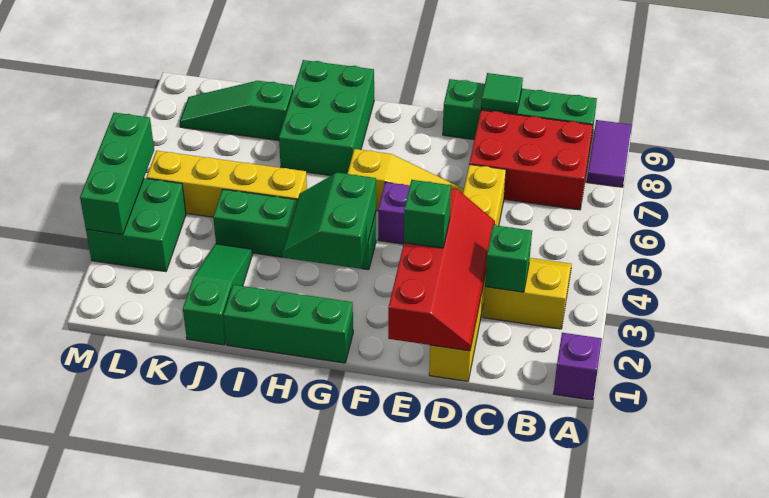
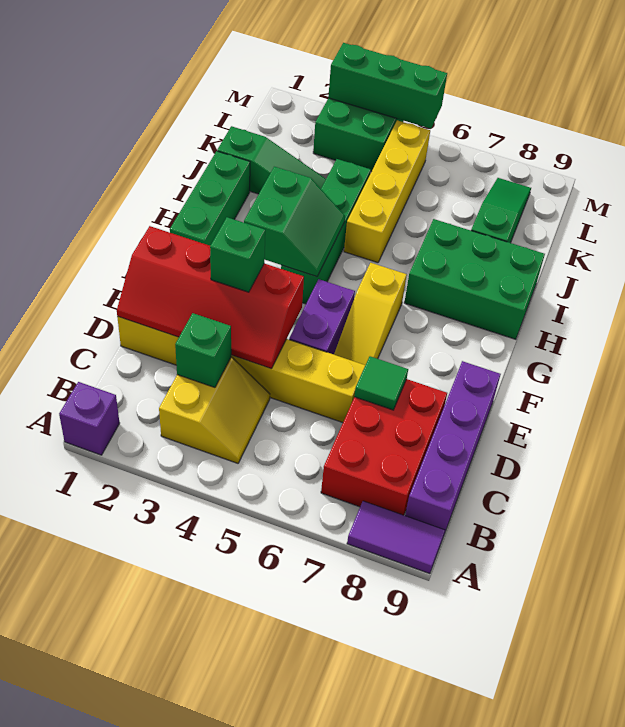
green brick B9:E9 level 1 -> purple brick B9:E9 level 1
green tile D9 level 2 -> green tile D7 level 2
green slope G3:H4 level 2 top G -> green slope G3:H4 level 2 top 3

